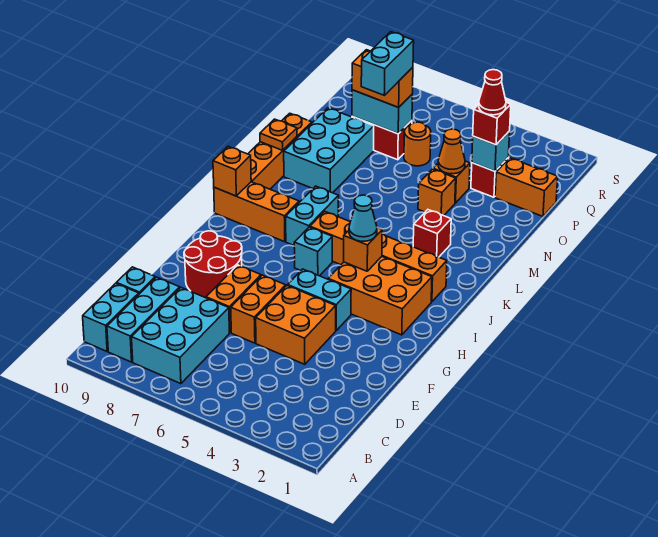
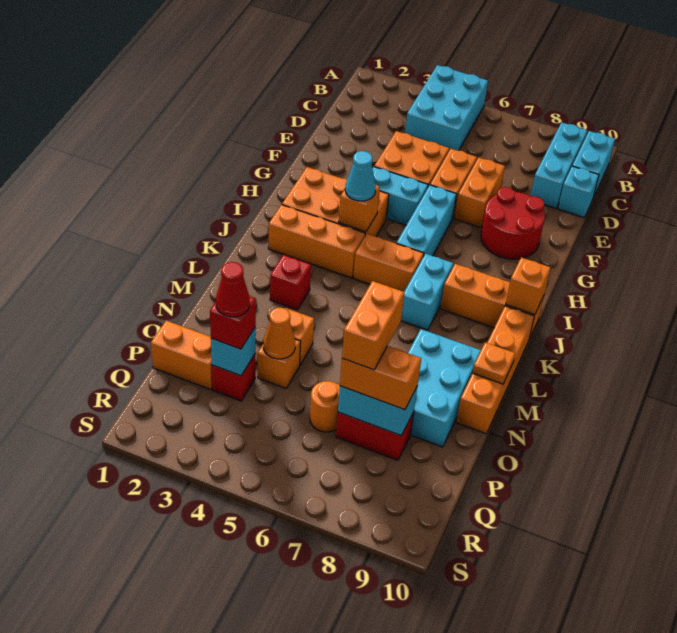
cyan brick B7:D8 level 1 -> cyan brick A4:C5 level 1
cyan brick I6 level 1 -> cyan brick G6:I6 level 1
cyan brick O7:P7 level 4 -> orange brick O7:P7 level 4

